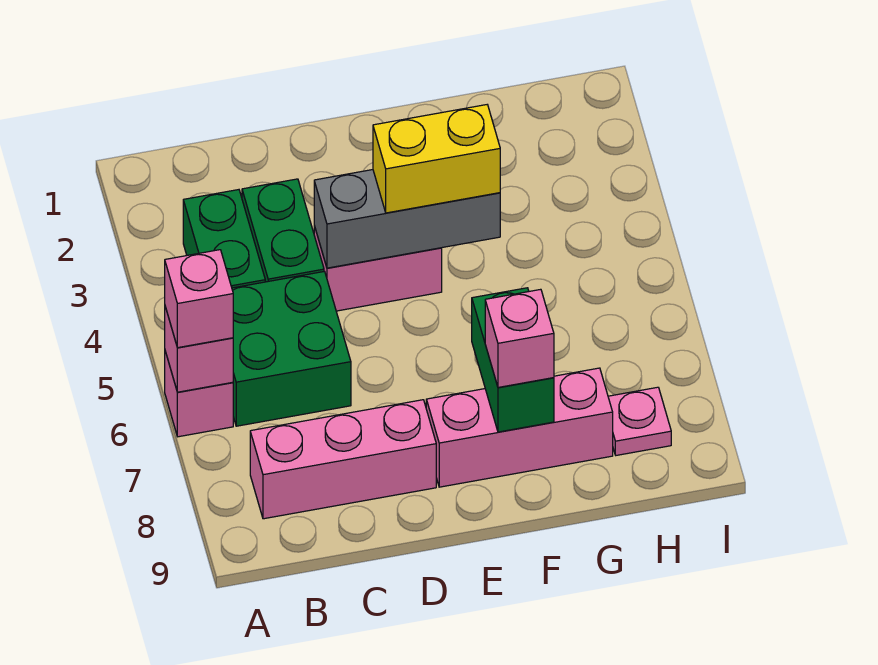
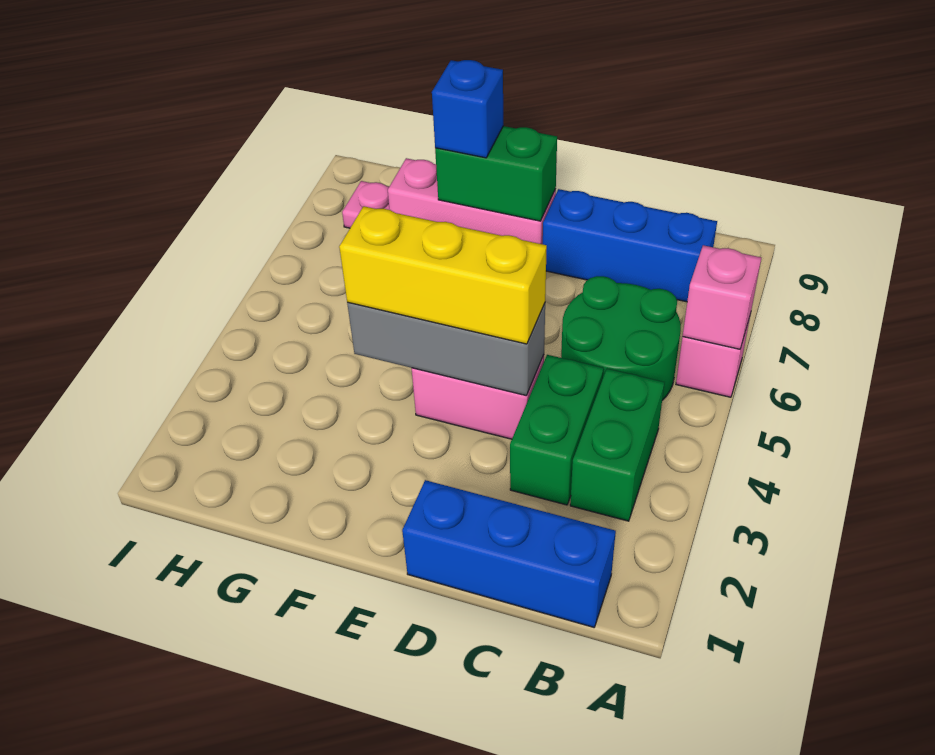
pink brick A6 level 3 -> none
none -> blue brick B1:D1 level 1
green brick B5:C6 level 1 -> green round brick B5:C6 level 1
pink brick B8:D8 level 1 -> blue brick B8:D8 level 1
yellow brick E4:F4 level 3 -> yellow brick D4:F4 level 3
green brick F7:F8 level 2 -> green brick E8:F8 level 2
pink brick F8 level 3 -> blue brick F8 level 3

